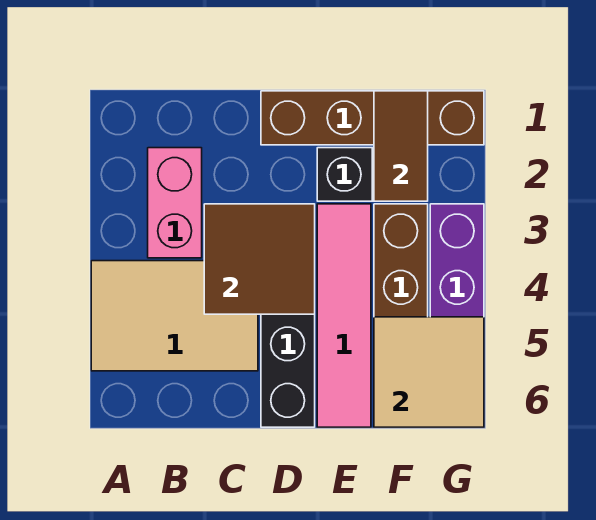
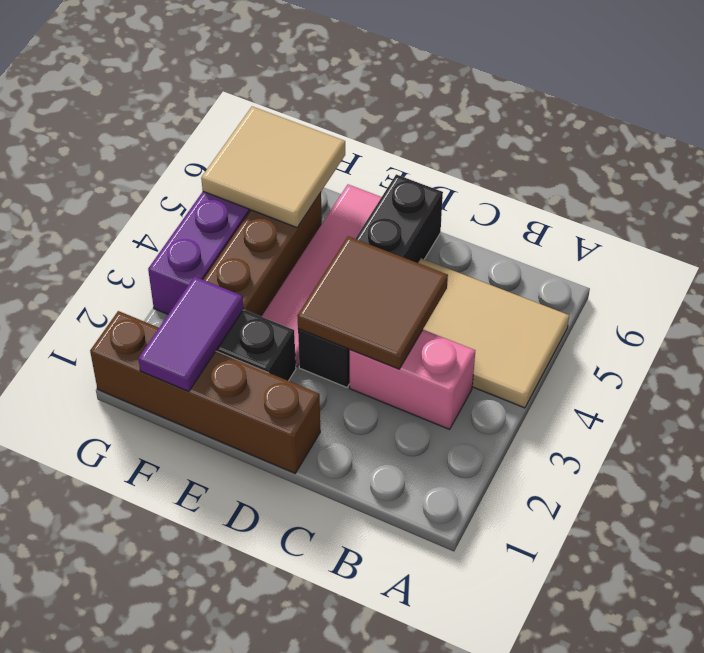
pink brick B2:B3 level 1 -> pink brick B3:C3 level 1
brown tile F1:F2 level 2 -> purple tile F1:F2 level 2

